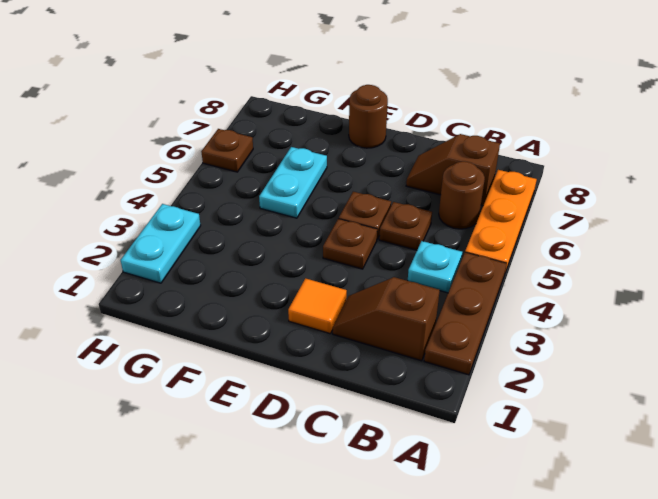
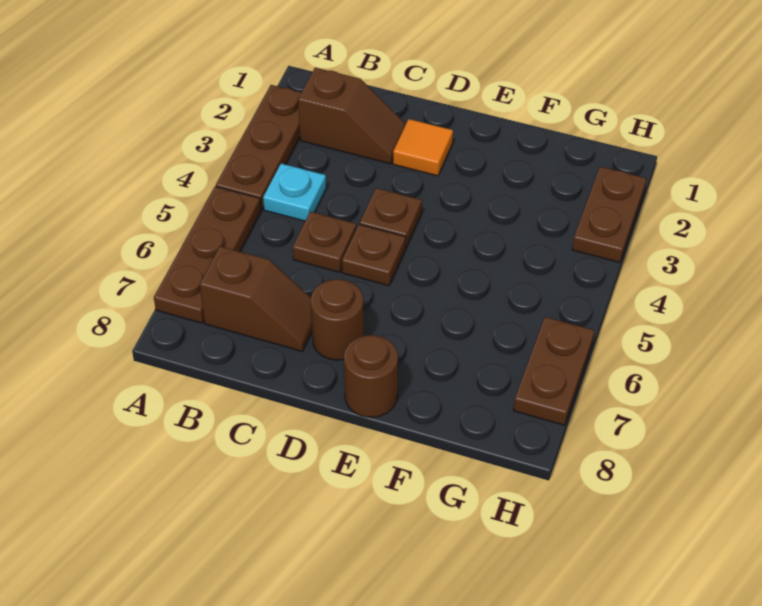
orange plate A5:A7 level 1 -> brown plate A5:A7 level 1
brown round brick B6 level 1 -> brown round brick D7 level 1
cyan plate F5:F6 level 1 -> none
cyan plate H2:H3 level 1 -> brown plate H2:H3 level 1
brown plate H6 level 1 -> brown plate H6:H7 level 1

